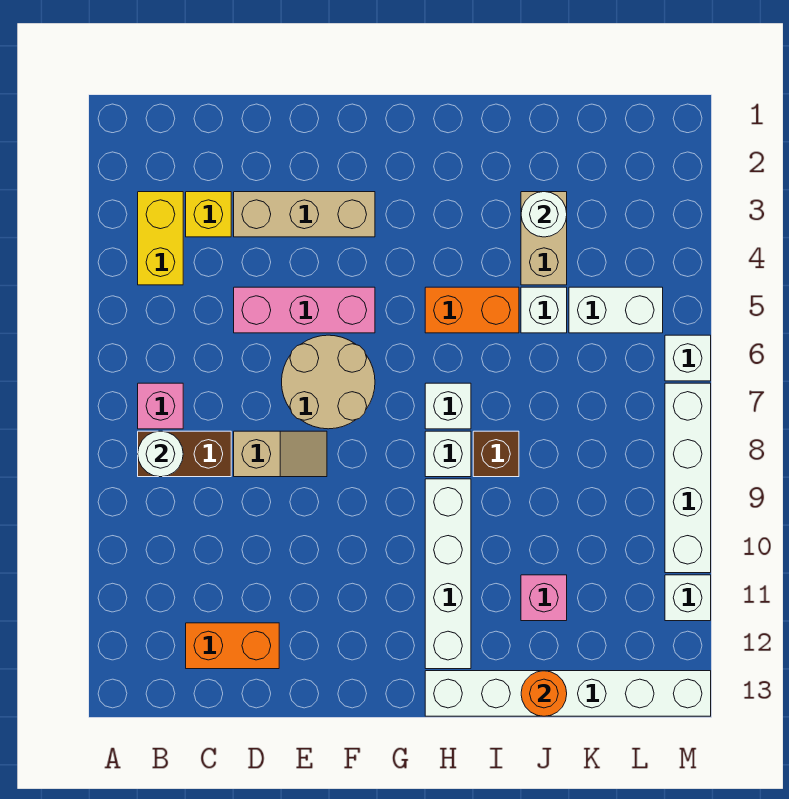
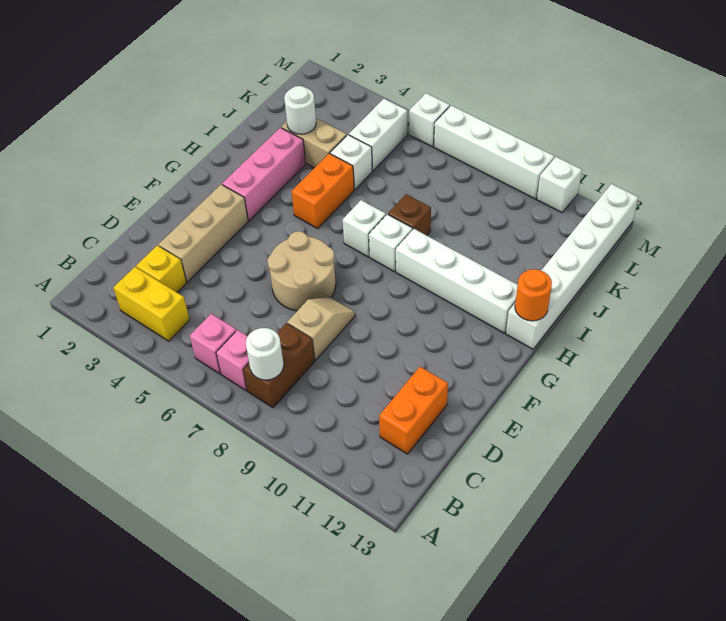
pink brick D5:F5 level 1 -> pink brick G3:I3 level 1
pink brick J11 level 1 -> pink brick B6 level 1
orange round brick J13 level 2 -> orange round brick H13 level 2

